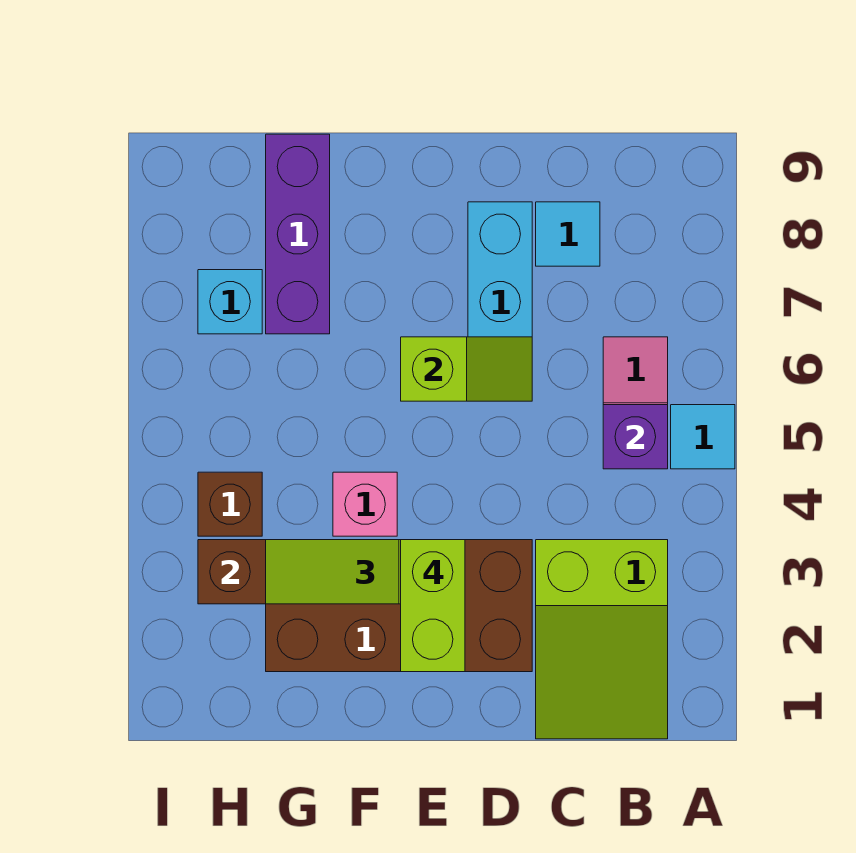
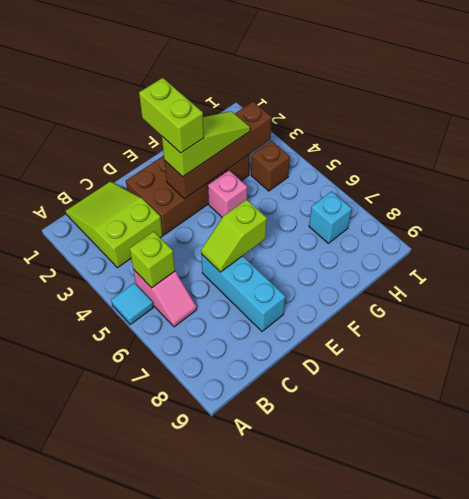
purple brick B5 level 2 -> lime brick B5 level 2
cyan tile C8 level 1 -> none
purple brick G7:G9 level 1 -> none

